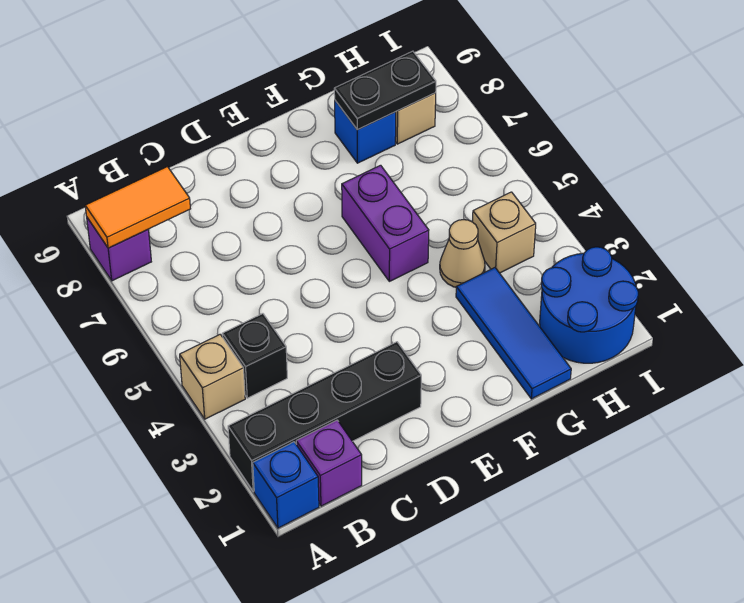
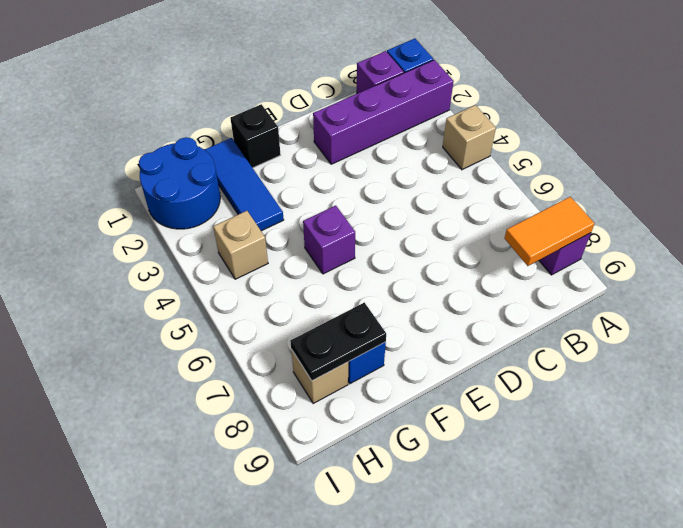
black brick A2:D2 level 1 -> purple brick A2:D2 level 1
black brick B4 level 1 -> black brick F1 level 1
purple brick F5:F6 level 1 -> purple brick F5 level 1
tan cone G4 level 1 -> none

